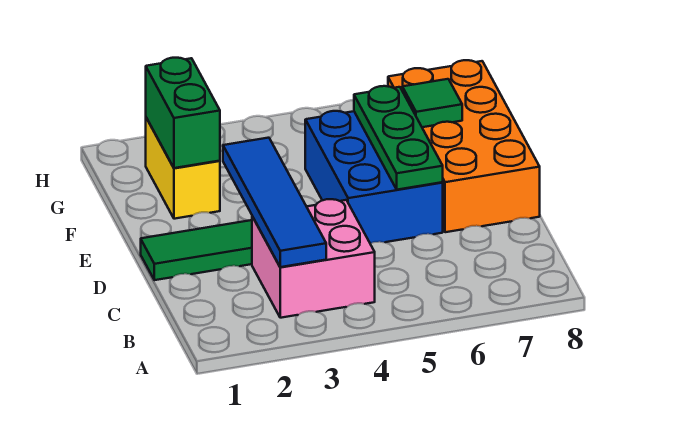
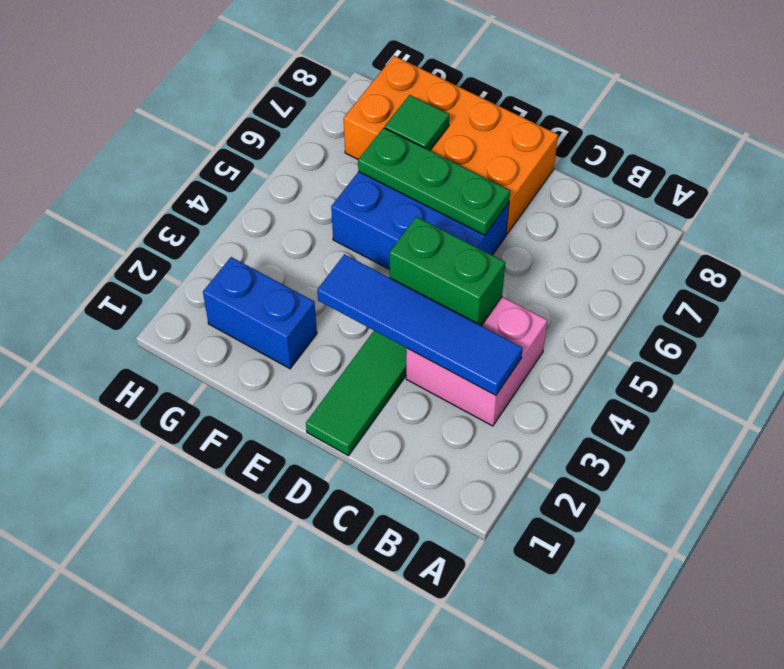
yellow brick F2:G2 level 1 -> blue brick F2:G2 level 1
green brick F2:G2 level 2 -> green brick C4:D4 level 2

